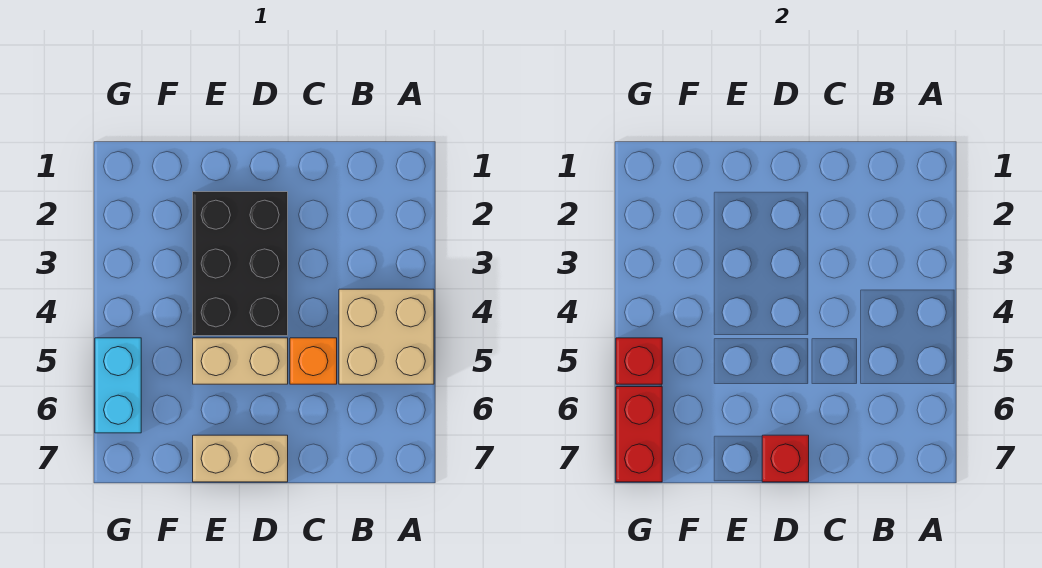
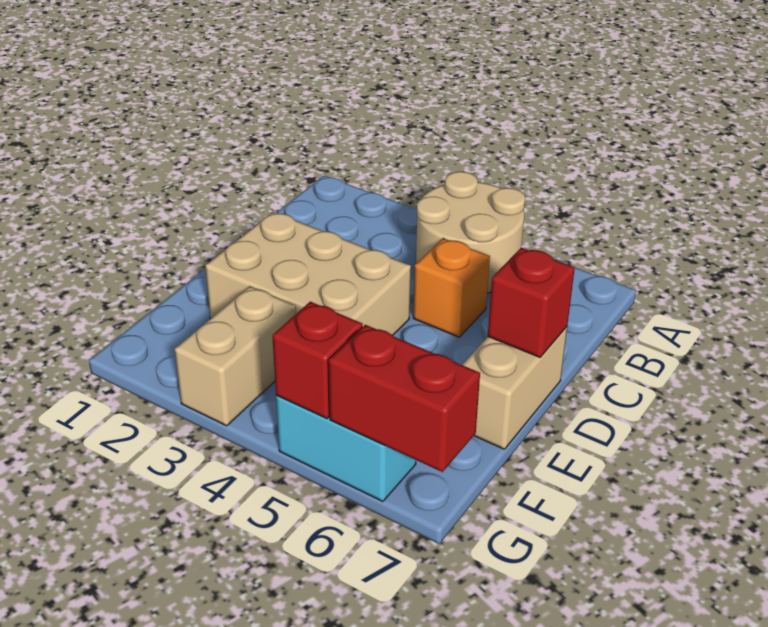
tan brick A4:B5 level 1 -> tan round brick A4:B5 level 1
black brick D2:E4 level 1 -> tan brick D2:E4 level 1
tan brick D5:E5 level 1 -> tan brick F3:G3 level 1

